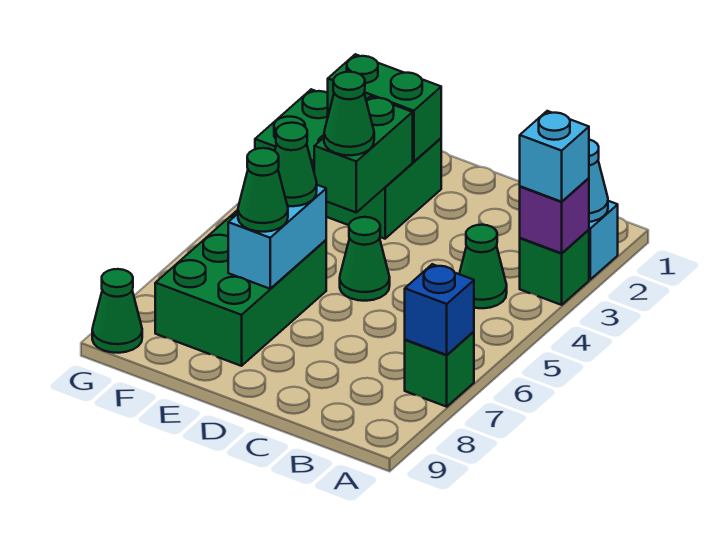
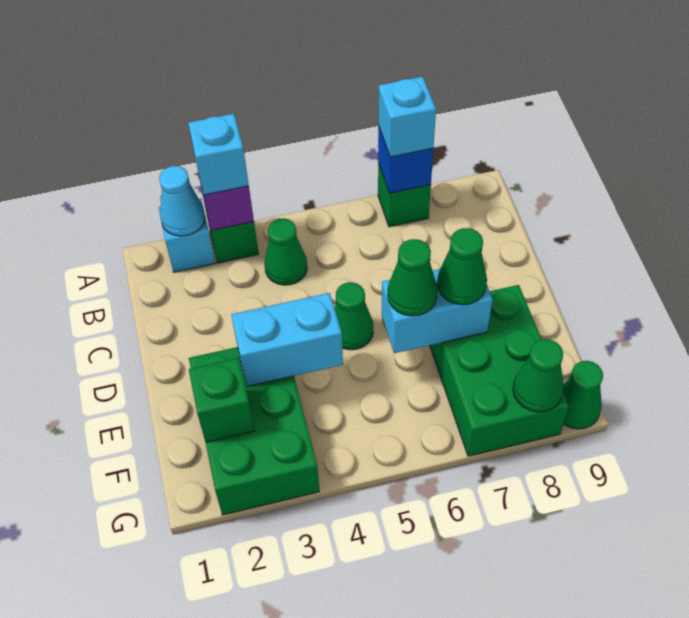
none -> cyan brick A7 level 3
green brick E2:F2 level 2 -> green brick F2 level 2
green brick E3:E4 level 2 -> cyan brick E3:E4 level 2
green cone E4 level 3 -> green cone G8 level 2
green brick E6:F8 level 1 -> green brick E7:G8 level 1

